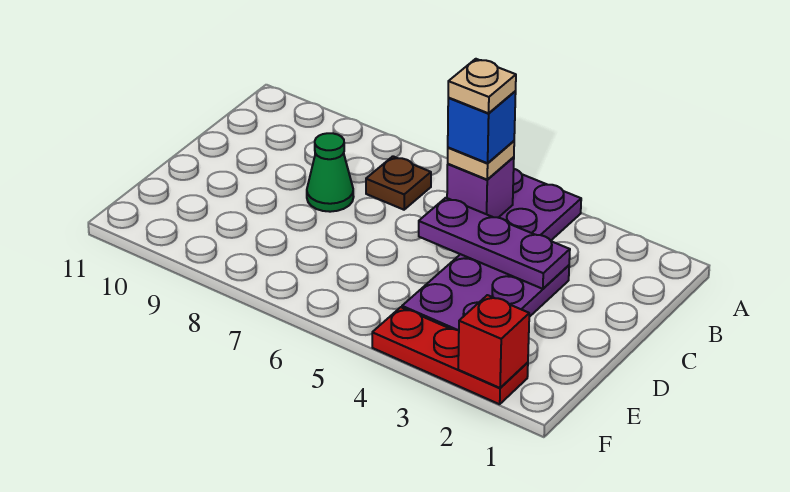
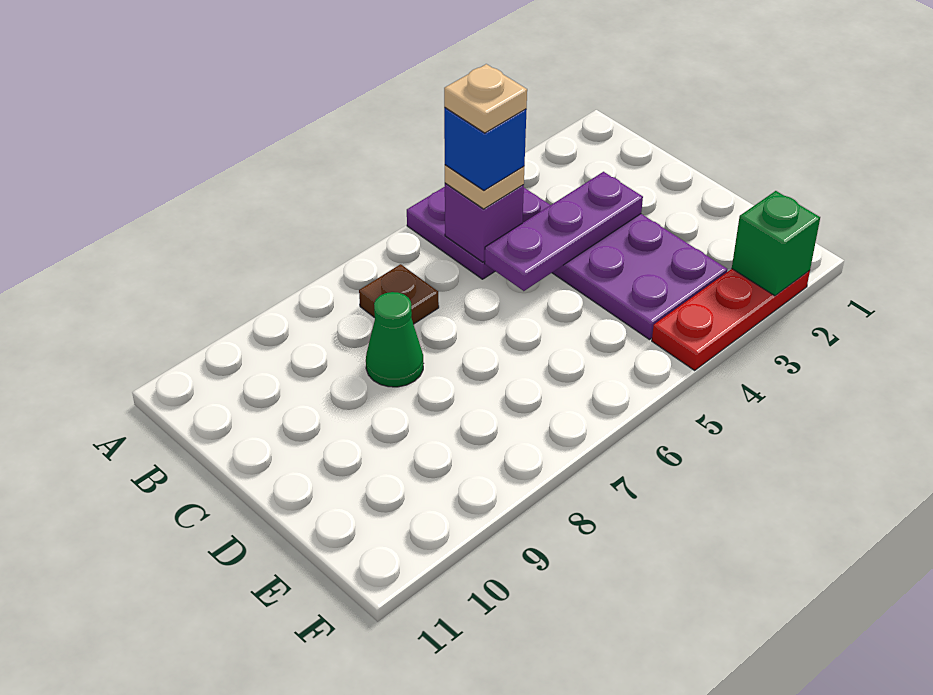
red brick F2 level 2 -> green brick F2 level 2

